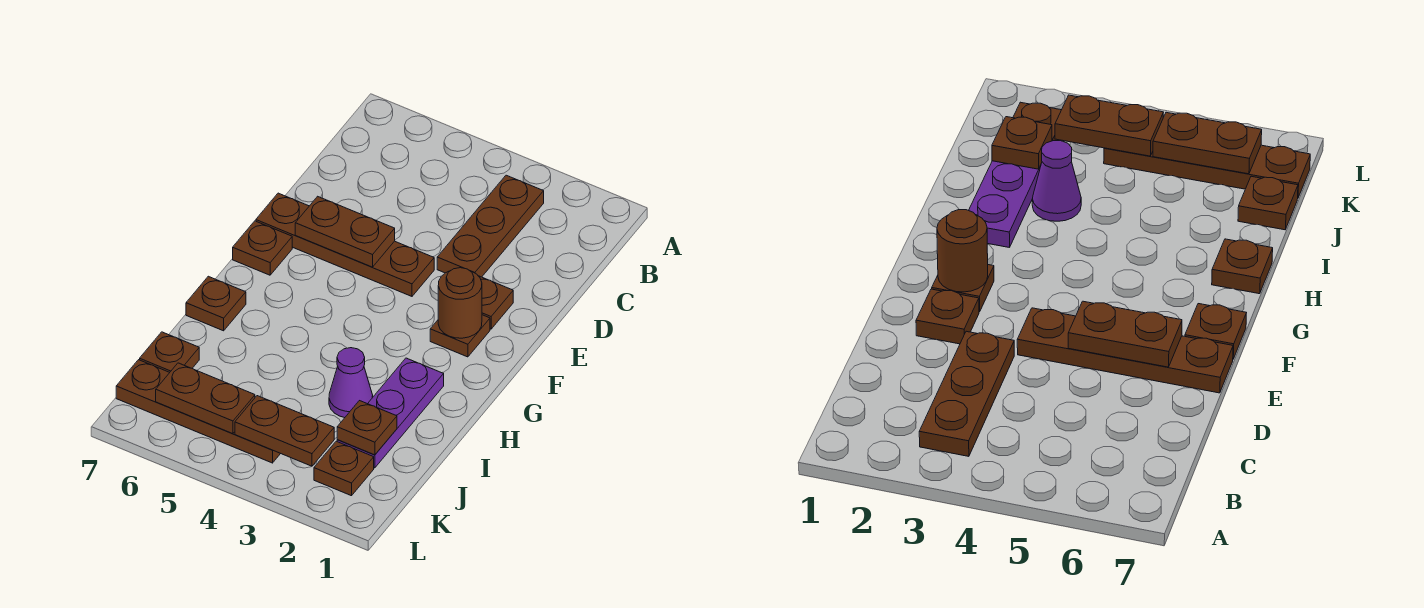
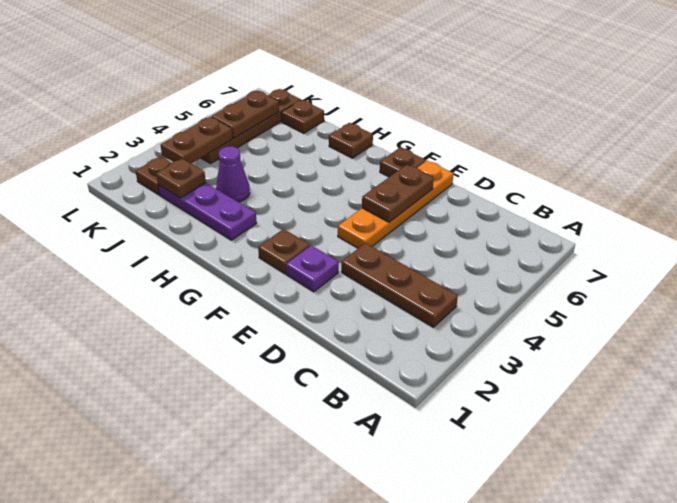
brown plate E2 level 1 -> purple plate E2 level 1
brown plate E4:E7 level 1 -> orange plate E4:E7 level 1
brown round brick F2 level 2 -> none

